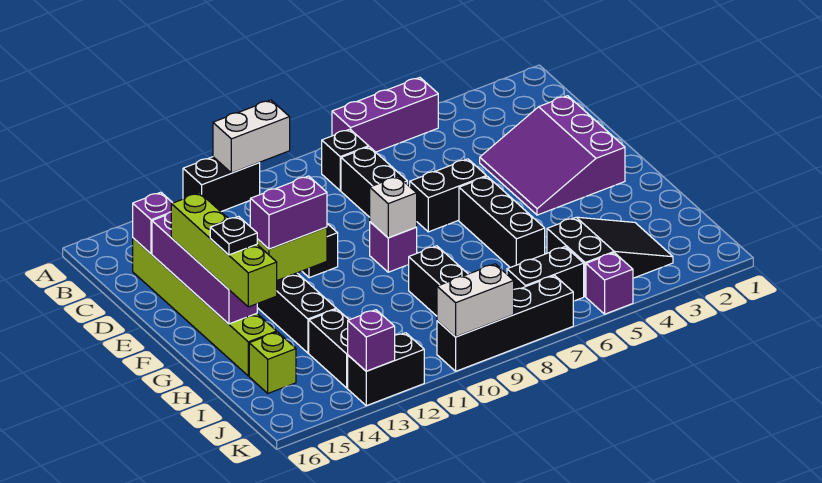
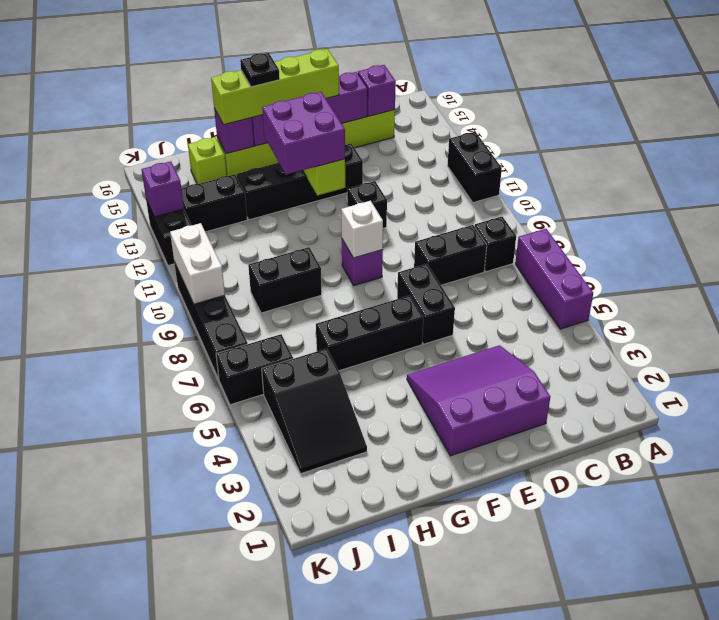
white brick A10:A11 level 2 -> none
purple brick F12:F13 level 3 -> purple brick F12:G13 level 3
black brick J6:J7 level 1 -> black brick J6:K6 level 1
purple brick K5 level 1 -> purple brick H15 level 2

